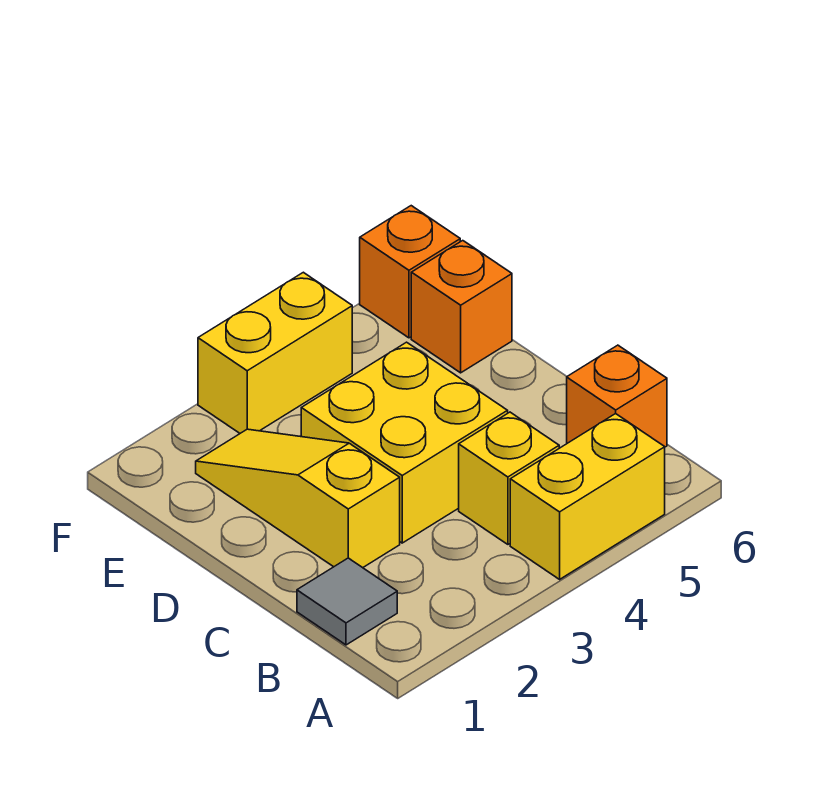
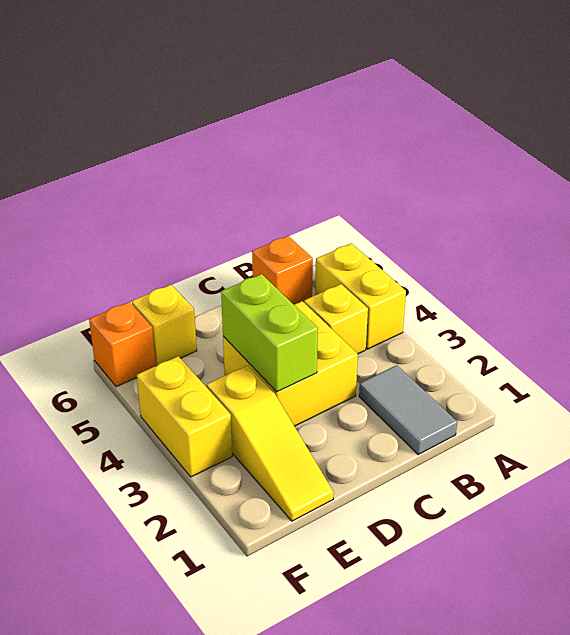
grey tile B1 level 1 -> grey tile B1:B2 level 1
yellow slope C2:E2 level 1 top C -> yellow slope E1:E3 level 1 top 3
none -> lime brick D3:D4 level 2
orange brick E6 level 1 -> yellow brick E6 level 1

